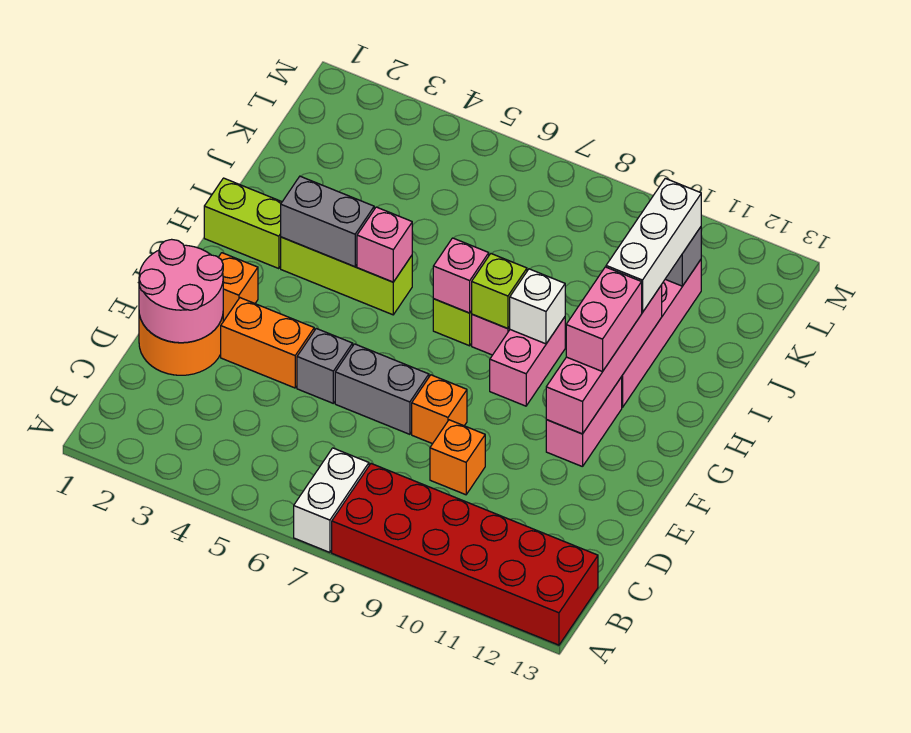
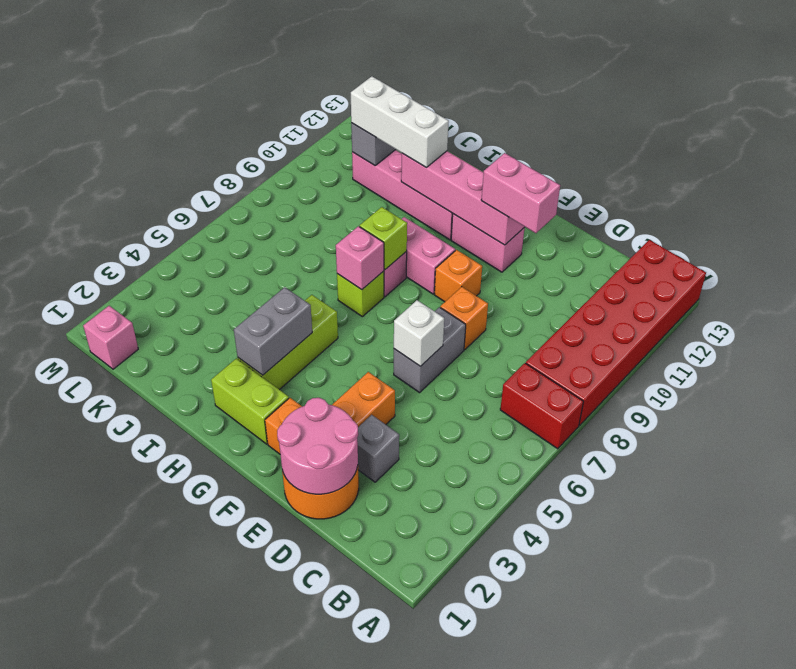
white brick A7:B7 level 1 -> red brick A7:B7 level 1
orange brick D9 level 1 -> orange brick F9 level 1
grey brick E5 level 1 -> grey brick D3 level 1
pink brick G11:H11 level 3 -> pink brick E11:F11 level 3
lime brick H1:H2 level 1 -> lime brick G2:H2 level 1
pink brick H5 level 2 -> pink brick L1 level 1
white brick H9 level 2 -> white brick E6 level 2

